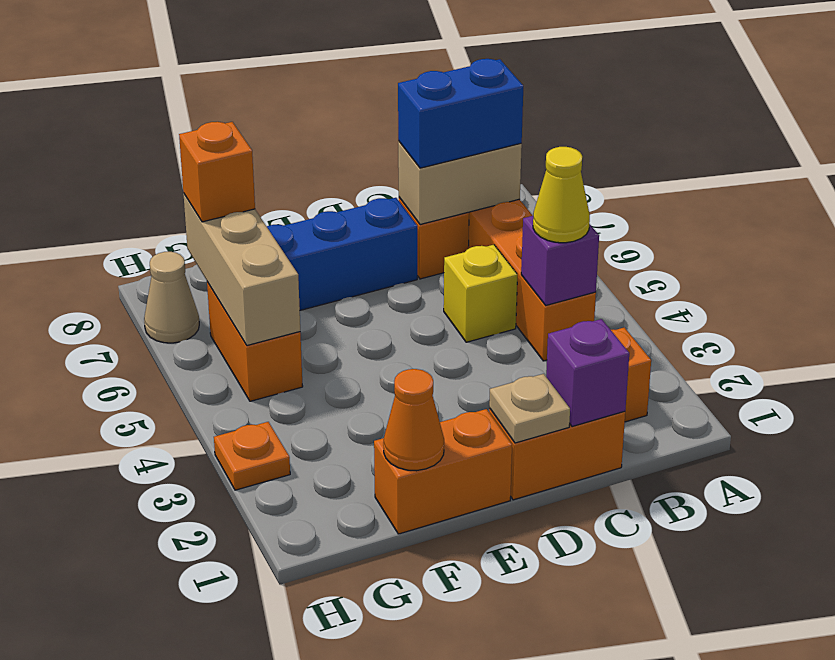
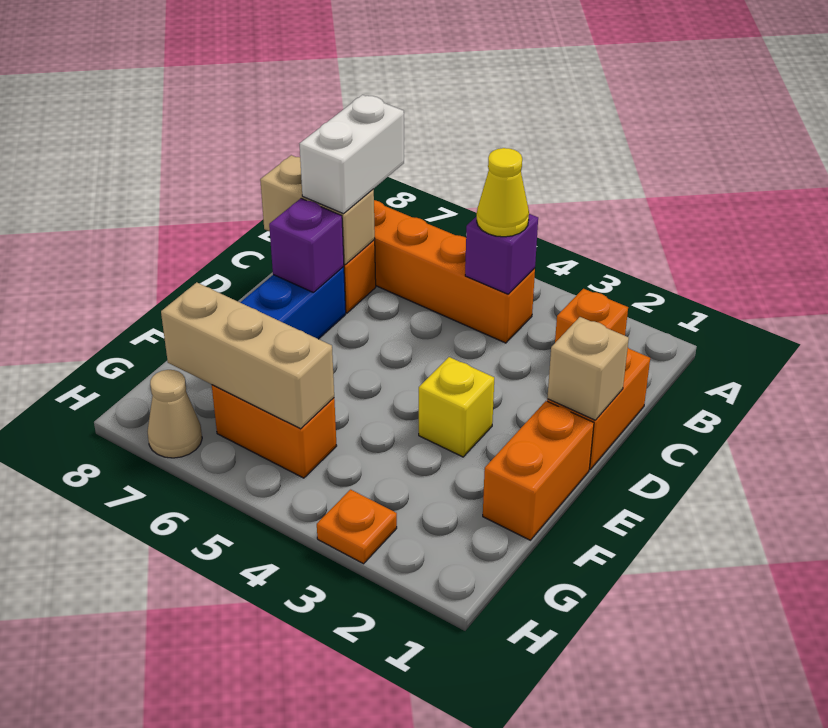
tan brick B7:C7 level 2 -> tan brick C7:C8 level 2
blue brick B7:C7 level 3 -> white brick B7:C7 level 3
purple brick C1 level 2 -> purple brick D7 level 2
yellow brick C5 level 1 -> yellow brick E3 level 1
tan plate D1 level 2 -> tan brick D1 level 2
orange cone F1 level 2 -> none
orange brick G7 level 3 -> none

